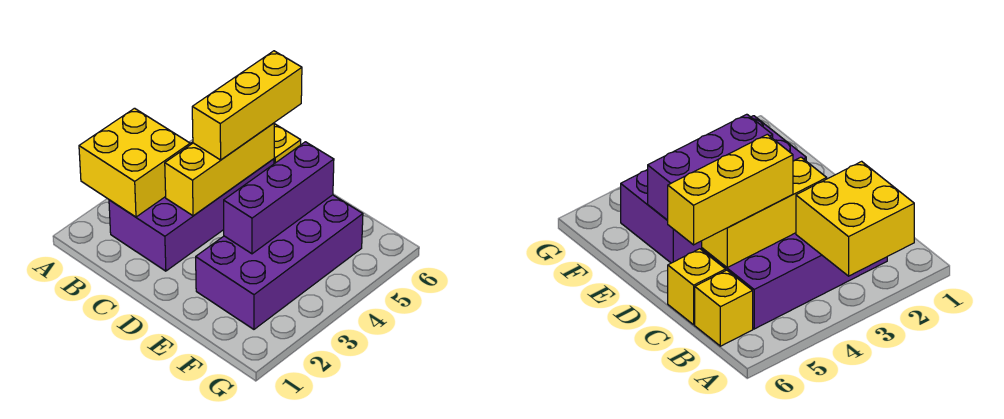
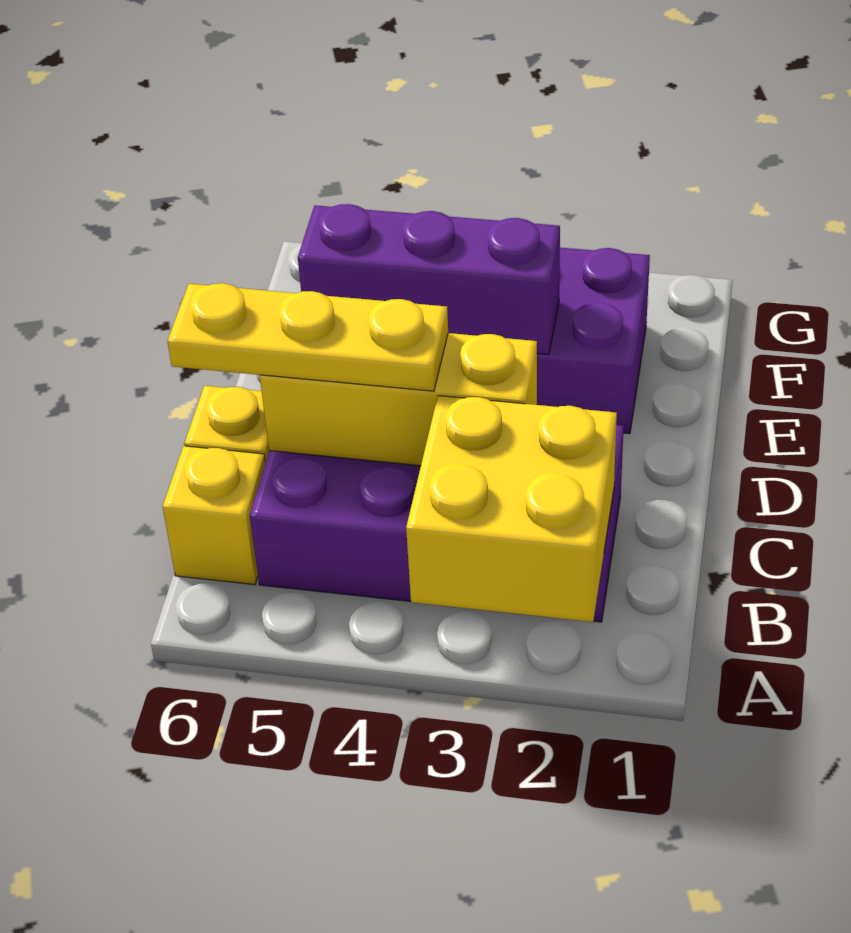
yellow brick C4:C6 level 3 -> yellow plate C4:C6 level 3

